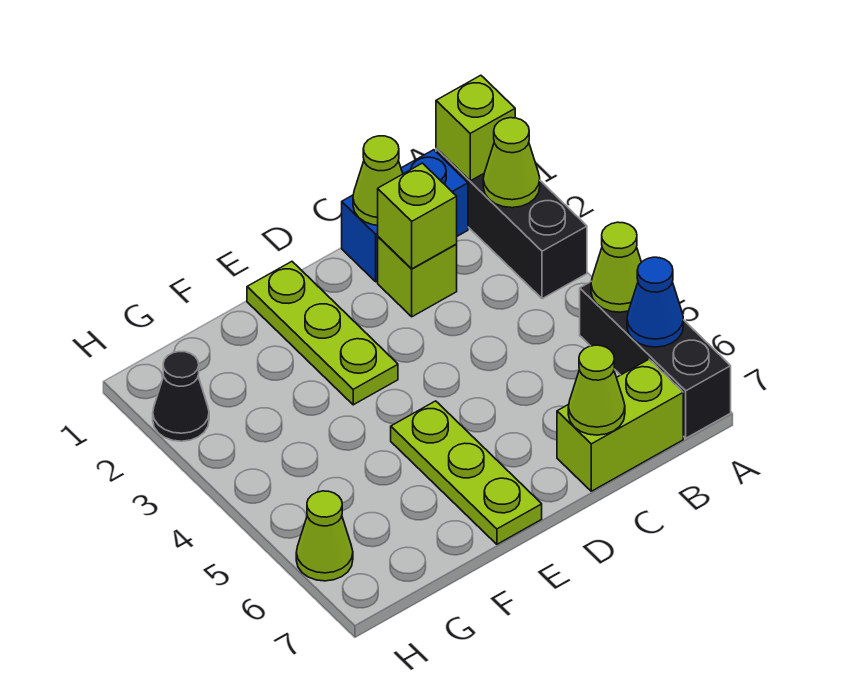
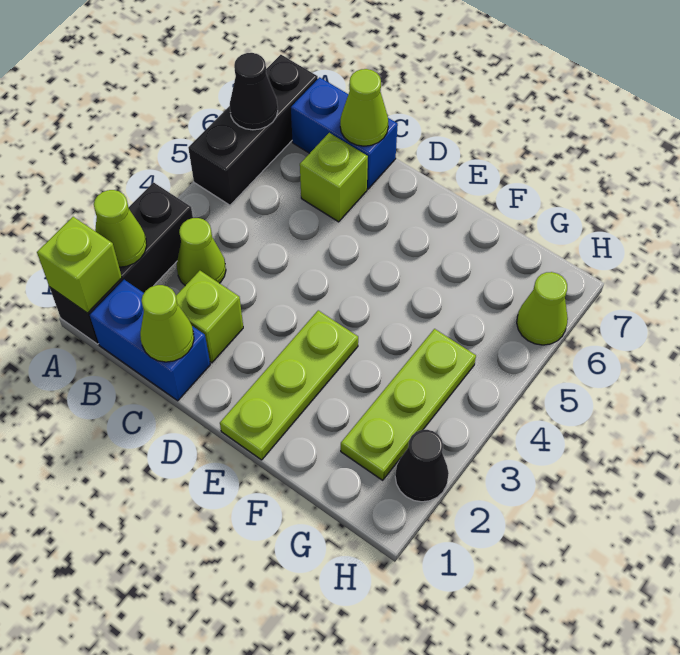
lime cone A5 level 2 -> lime cone B3 level 1
blue cone A6 level 2 -> black cone A6 level 2
lime brick B7:C7 level 1 -> blue brick B7:C7 level 1
lime brick C2 level 2 -> lime brick C6 level 1
lime plate E5:E7 level 1 -> lime plate G2:G4 level 1

